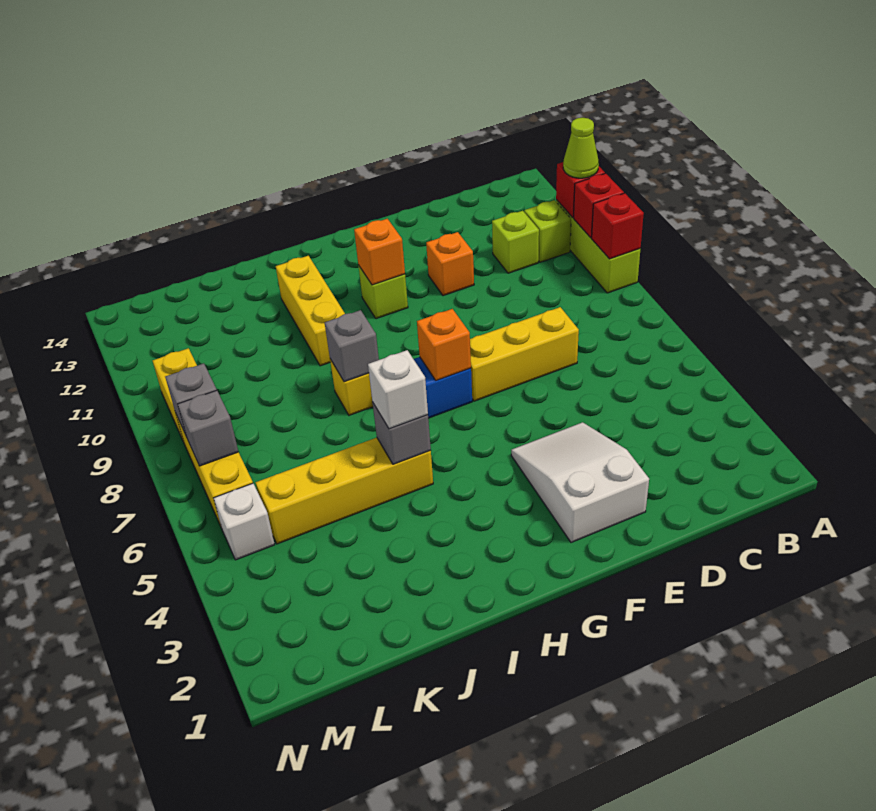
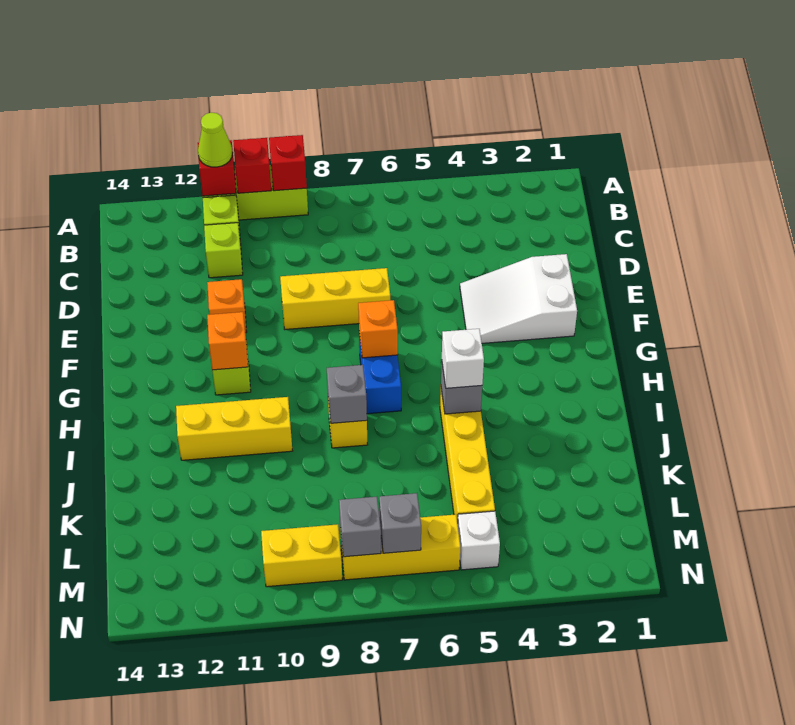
yellow brick D7:F7 level 1 -> yellow brick E7:E9 level 1

